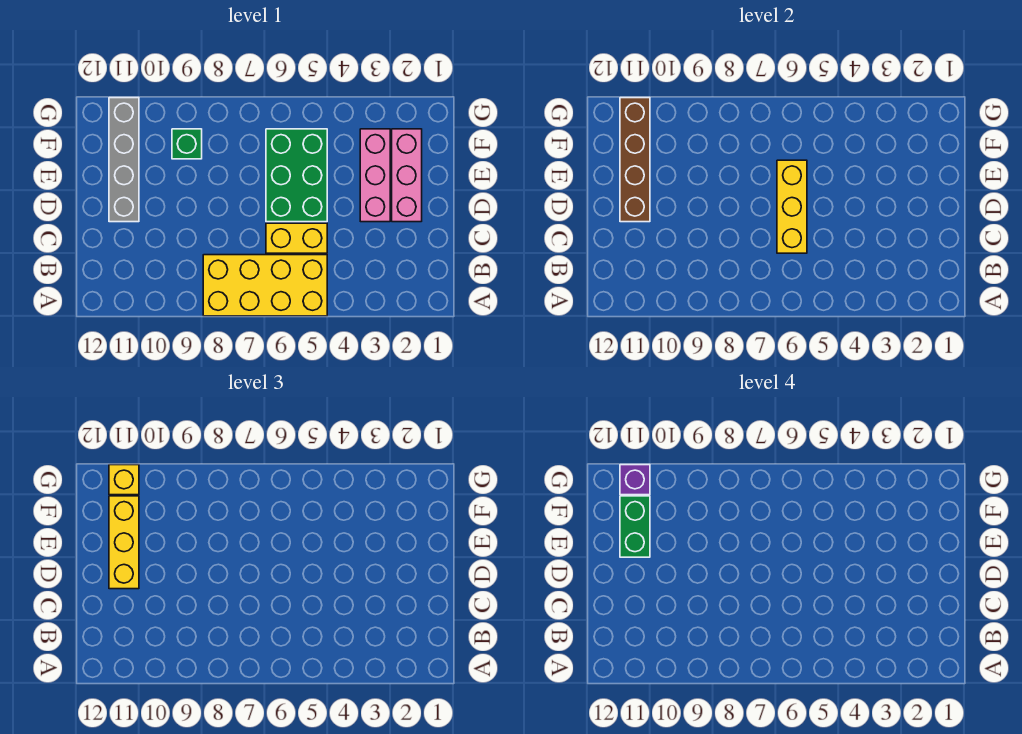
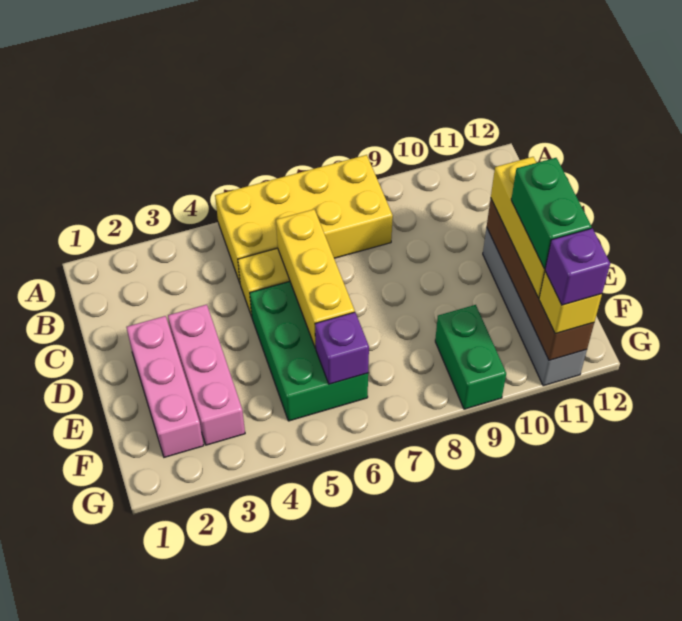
none -> purple brick F6 level 2
green brick F9 level 1 -> green brick F9:G9 level 1

